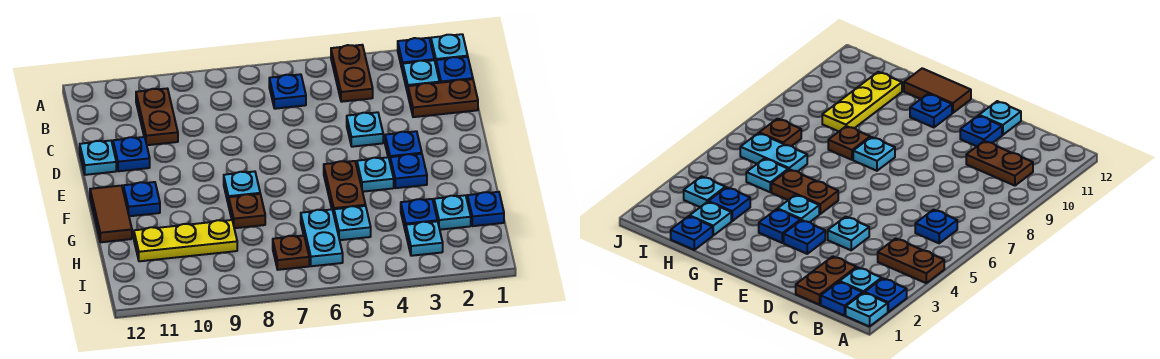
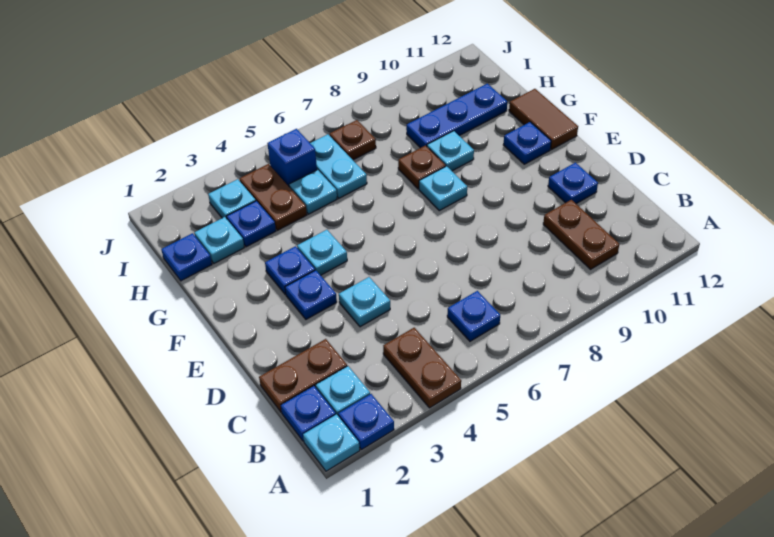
cyan plate D12 level 1 -> cyan plate G9 level 1
brown plate F5:G5 level 1 -> brown plate H4:I4 level 1
yellow plate H9:H11 level 1 -> blue plate H9:H11 level 1
none -> blue brick I5 level 1

